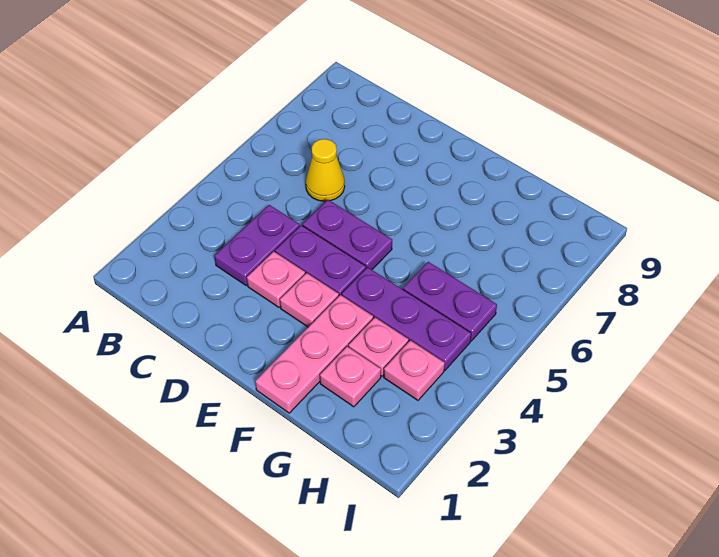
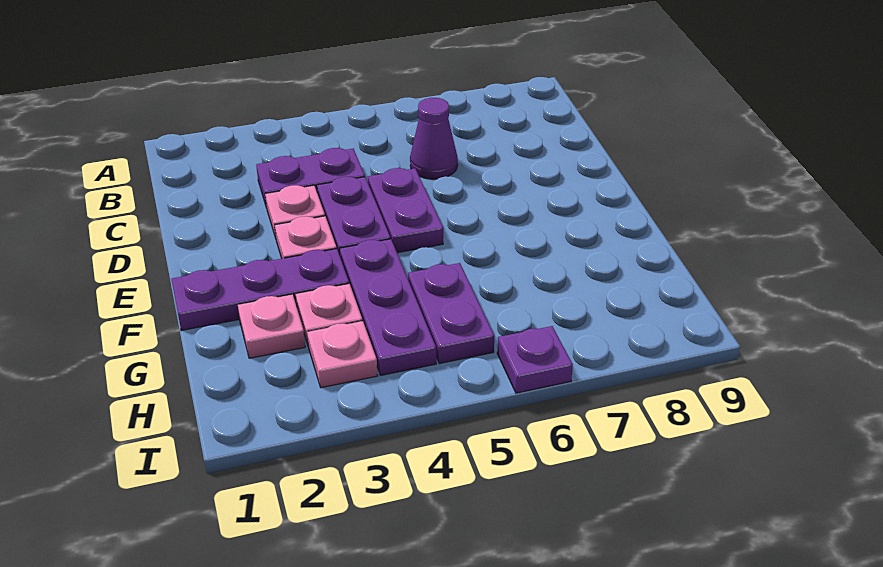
yellow cone C6 level 1 -> purple cone C6 level 1
pink plate F1:F3 level 1 -> purple plate F1:F3 level 1
none -> purple plate I6 level 1

